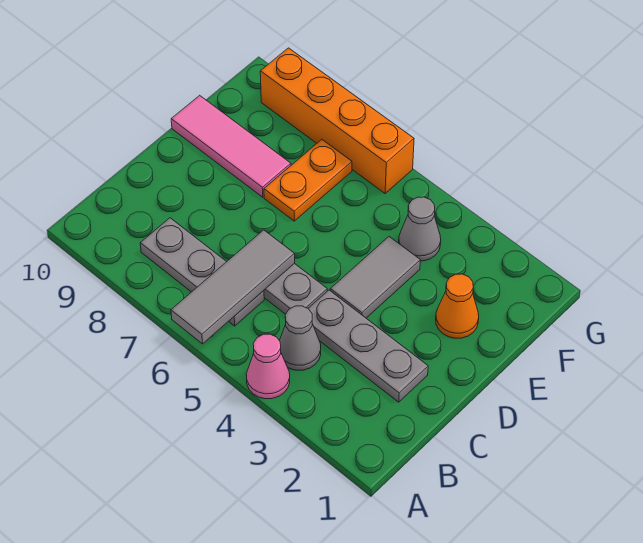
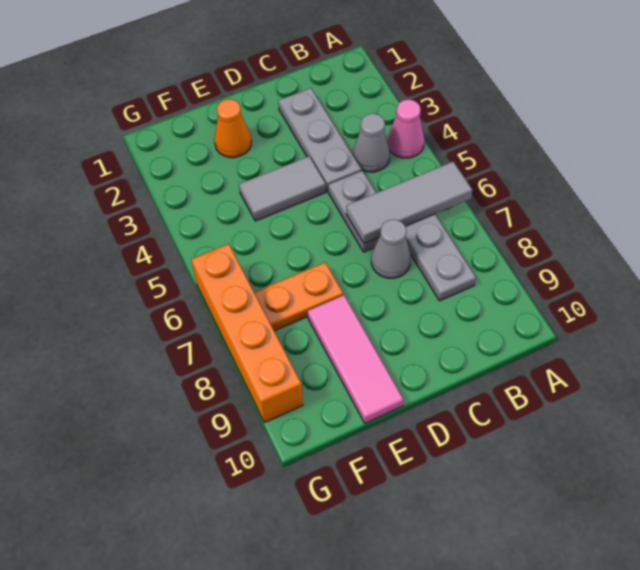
grey cone F4 level 1 -> grey cone C7 level 1

